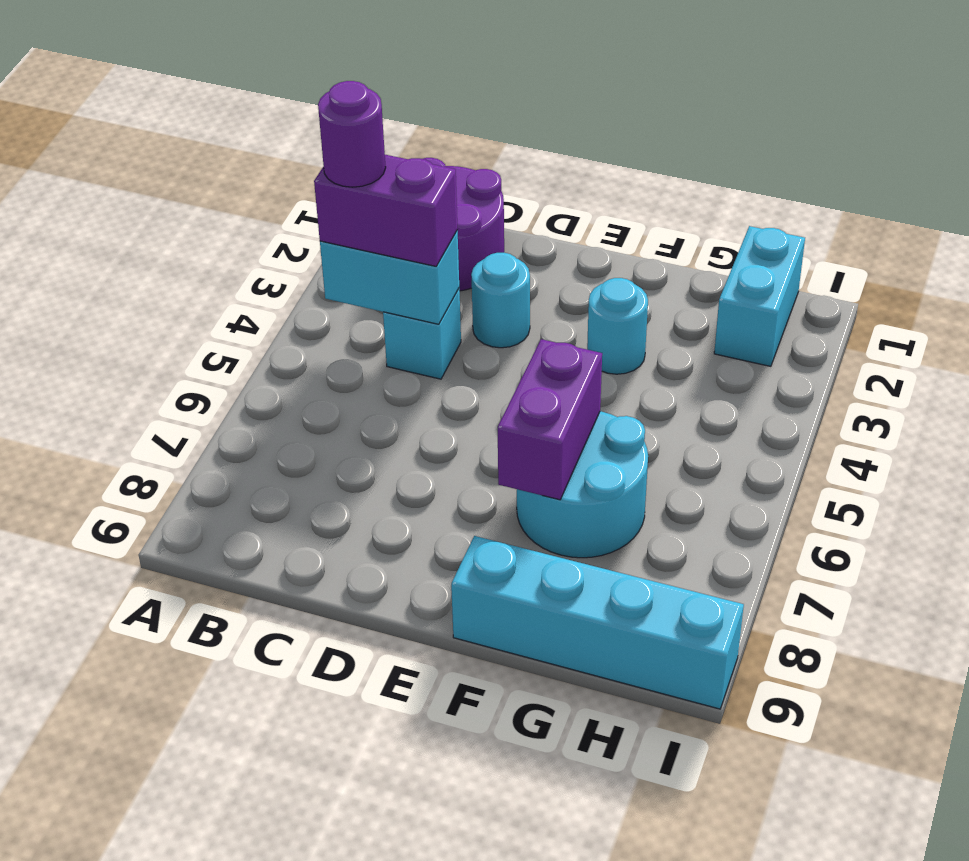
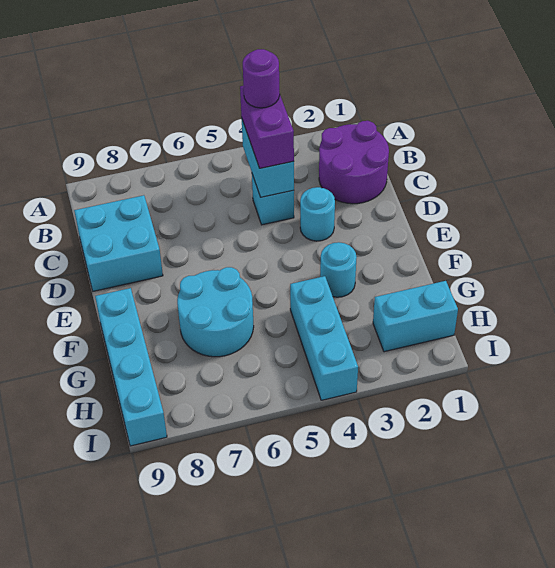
none -> cyan brick C8:D9 level 1
purple brick F6:F7 level 2 -> none
none -> cyan brick G4:I4 level 1

